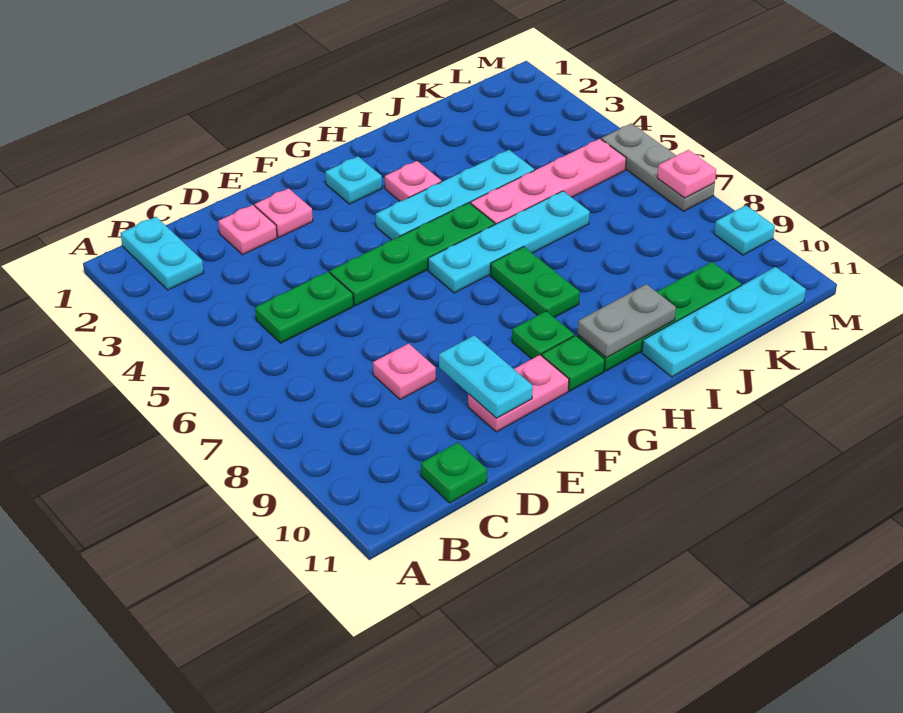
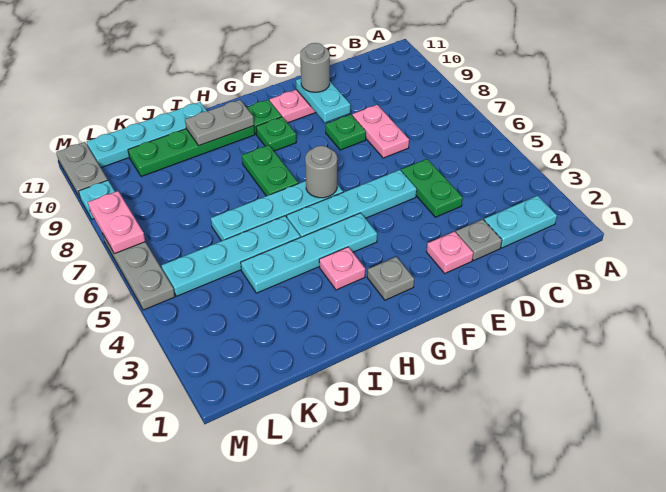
cyan plate B1:B2 level 1 -> cyan plate B2:C2 level 1
green plate C5:D5 level 1 -> green plate D4:D5 level 1
green plate C11 level 1 -> green plate E8 level 1
pink plate D2 level 1 -> grey plate D2 level 1
pink plate D8 level 1 -> pink plate D7:D8 level 1
green plate E5:H5 level 1 -> cyan plate E5:H5 level 1
none -> grey round brick E10 level 3
cyan plate G2 level 1 -> grey plate G2 level 1
none -> grey round brick G6 level 2
pink plate I5:L5 level 1 -> cyan plate I5:L5 level 1
pink plate M7 level 2 -> pink plate M7:M8 level 2
none -> grey plate M10:M11 level 1

